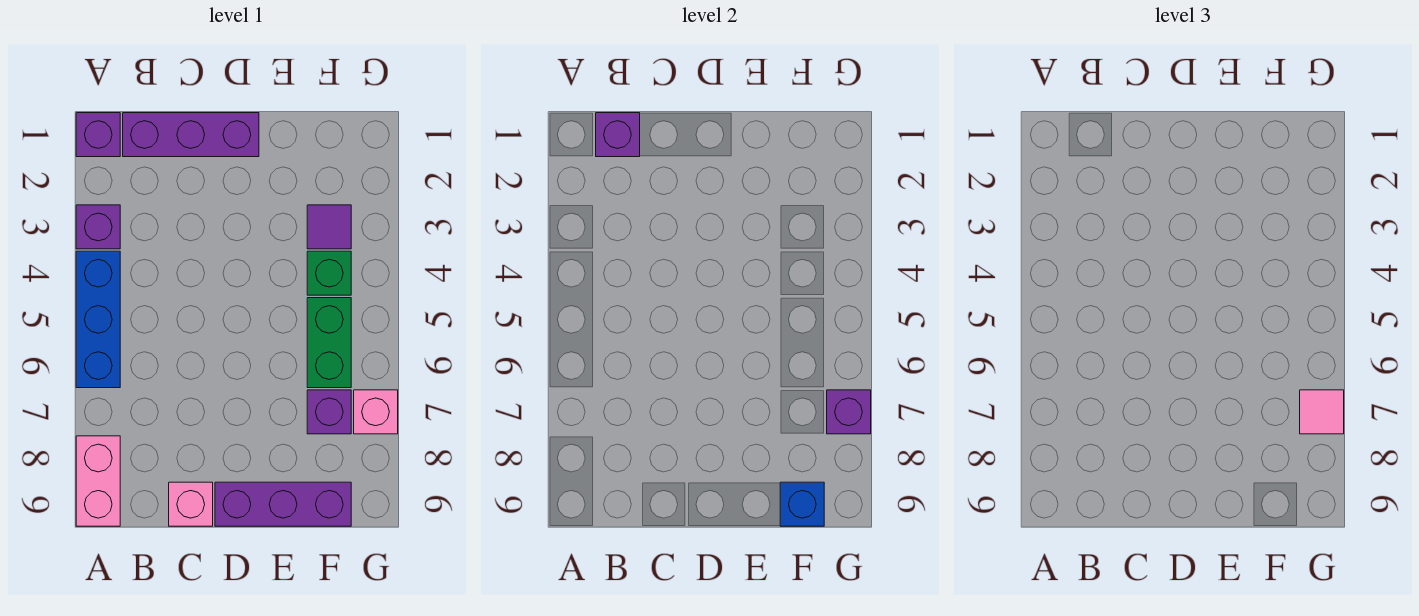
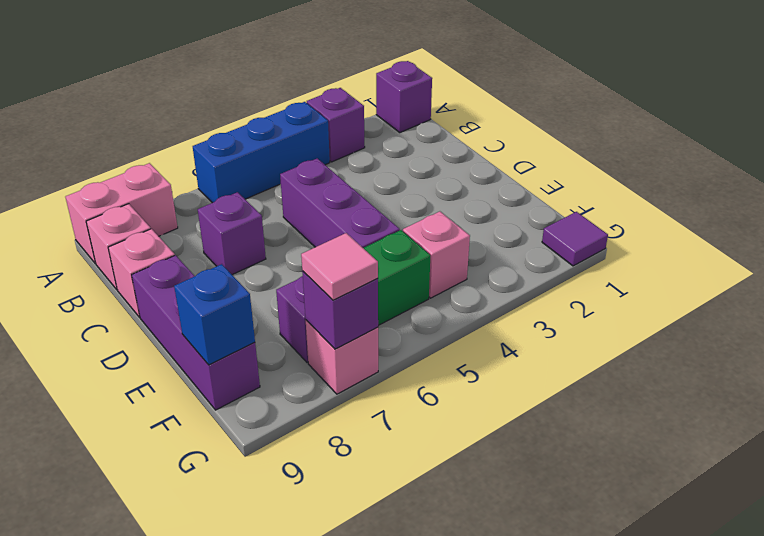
purple brick B1:D1 level 1 -> purple brick C5:E5 level 1
purple brick B1 level 2 -> purple brick C7 level 1
none -> pink brick B9 level 1
purple tile F3 level 1 -> purple tile G1 level 1
green brick F4 level 1 -> pink brick F4 level 1

